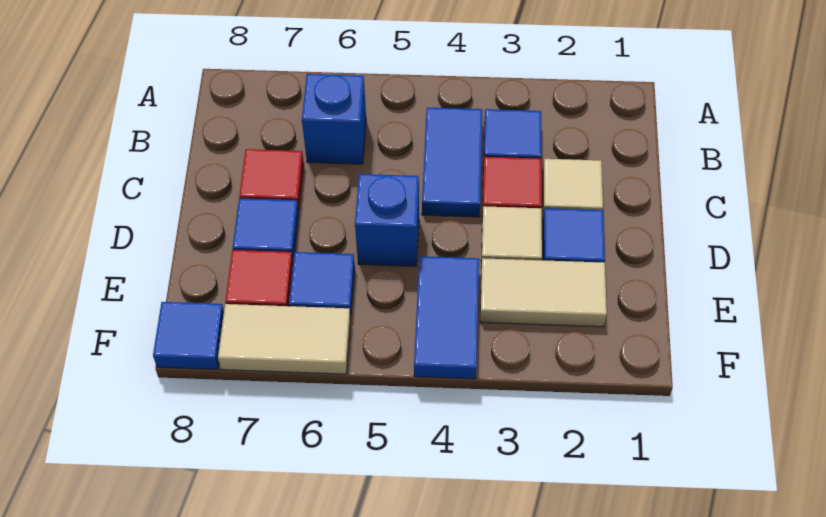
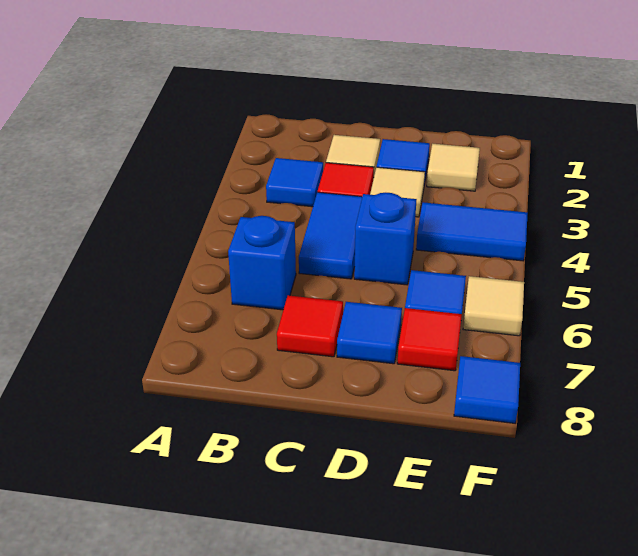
blue tile B4:C4 level 1 -> blue tile C4:C5 level 1
tan tile E2:E3 level 1 -> tan tile E2 level 1
tan tile F6:F7 level 1 -> tan tile F6 level 1

